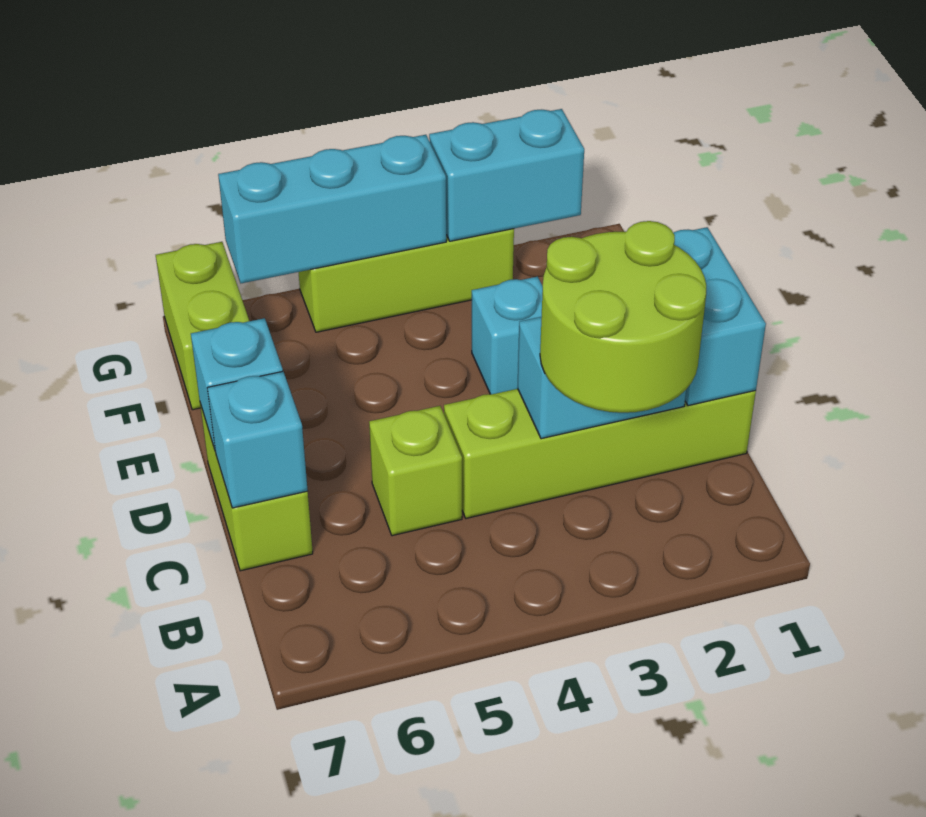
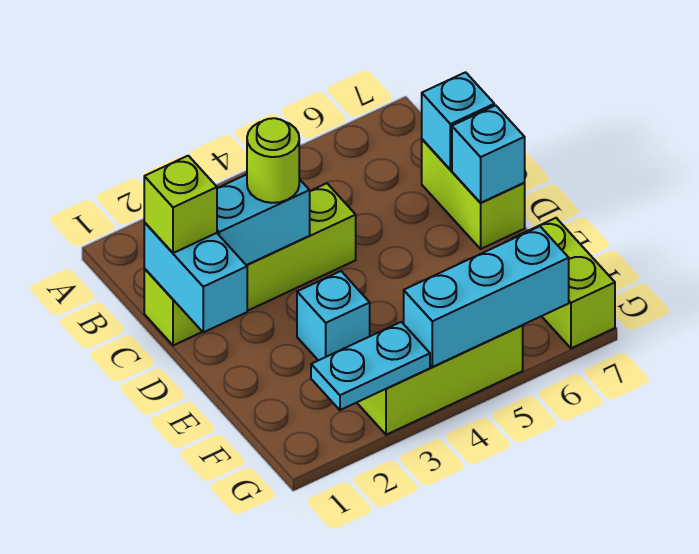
lime round brick B2:C3 level 3 -> lime round brick C3 level 3
lime brick C5 level 1 -> lime brick C1 level 3
cyan brick G2:G3 level 2 -> cyan plate G2:G3 level 2

